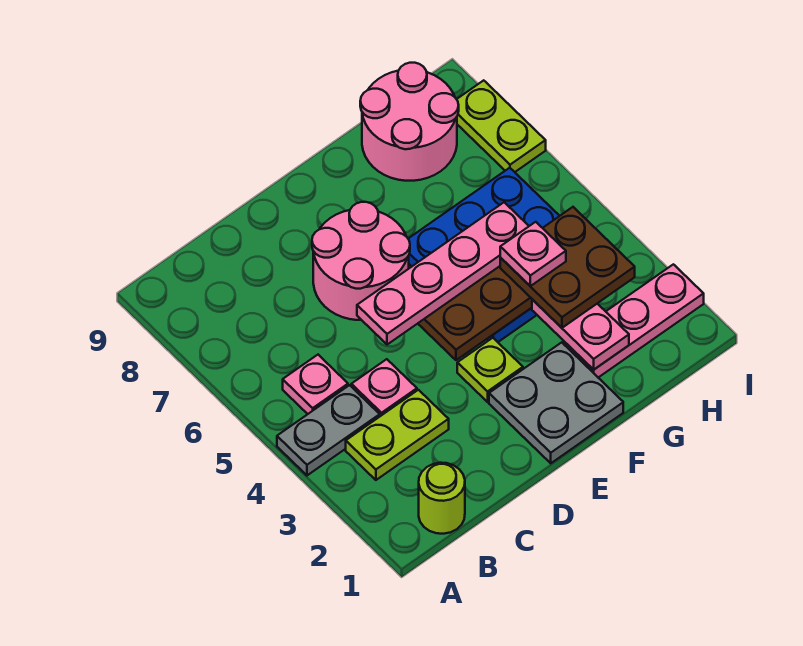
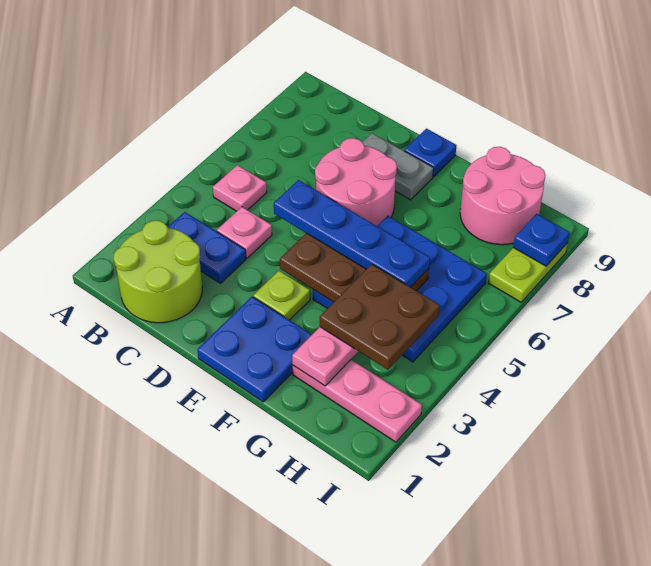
grey plate A4:B4 level 1 -> grey plate D8:E8 level 1
lime round brick B1 level 1 -> lime round brick B1:C2 level 1
lime plate B3:C3 level 1 -> blue plate B3:C3 level 1
pink plate D5:G5 level 3 -> blue plate D5:G5 level 3
grey plate E1:F2 level 1 -> blue plate E1:F2 level 1
none -> blue plate E9 level 1
pink plate G4 level 4 -> none
none -> blue plate I8 level 2

